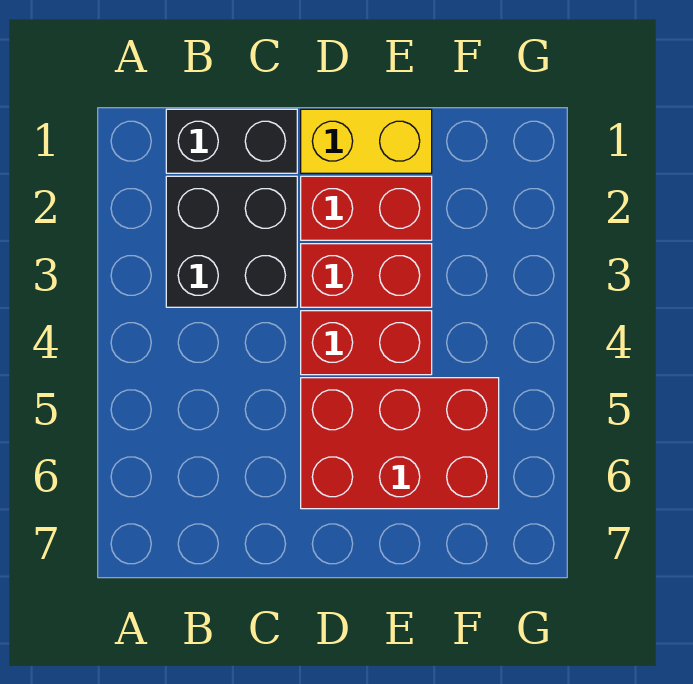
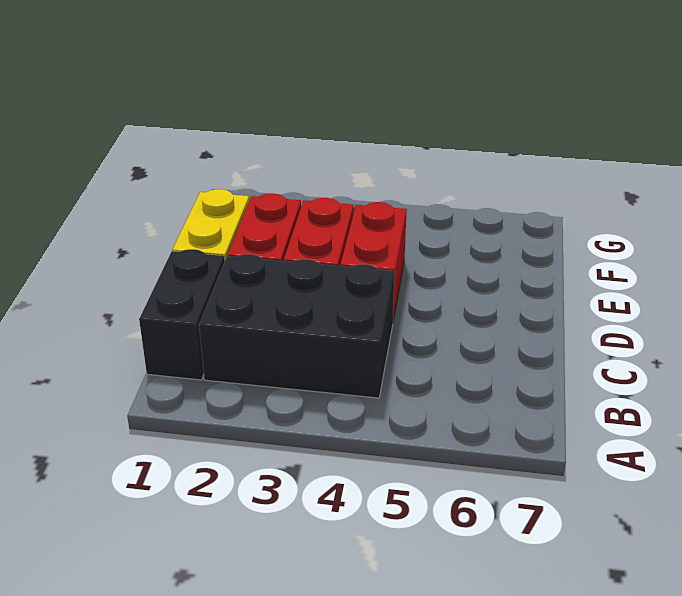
black brick B2:C3 level 1 -> black brick B2:C4 level 1
red brick D5:F6 level 1 -> none

